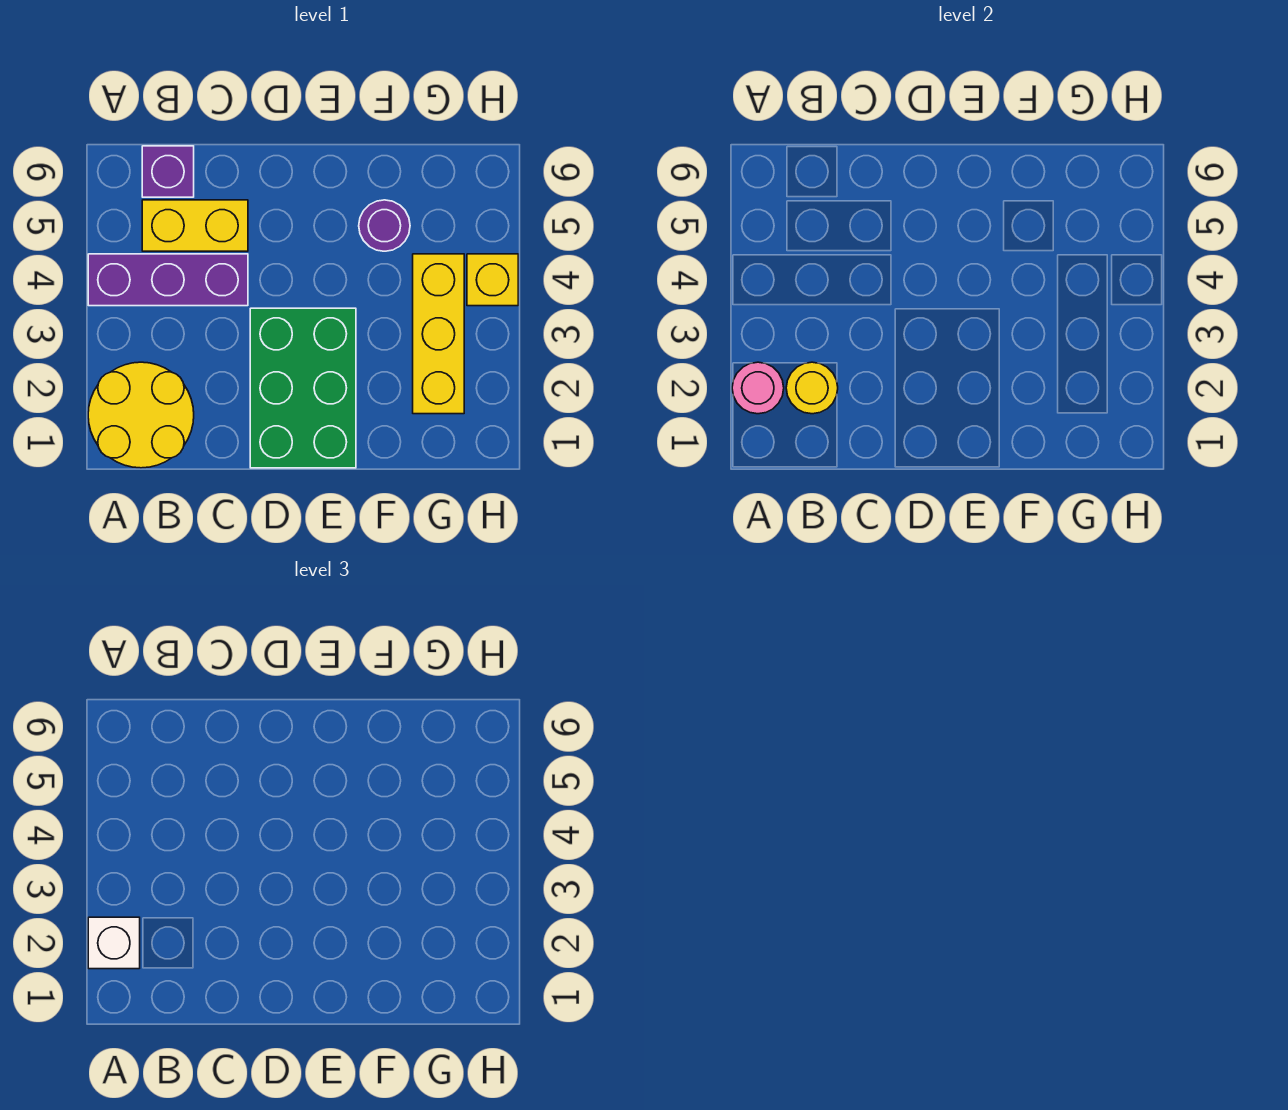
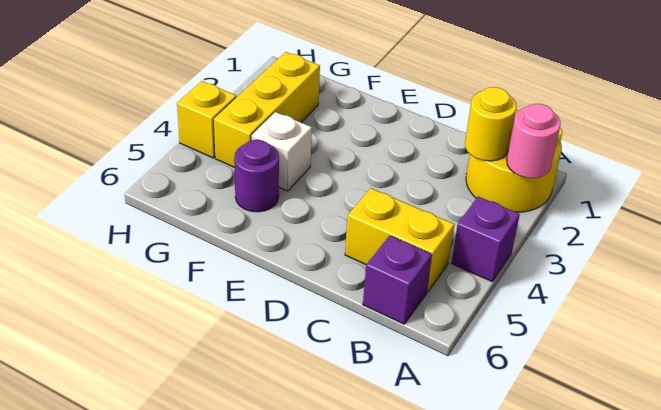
white brick A2 level 3 -> white brick F4 level 1
purple brick A4:C4 level 1 -> purple brick A4 level 1
green brick D1:E3 level 1 -> none

